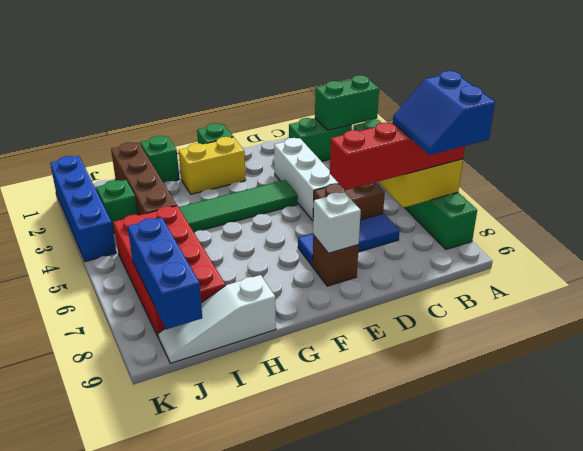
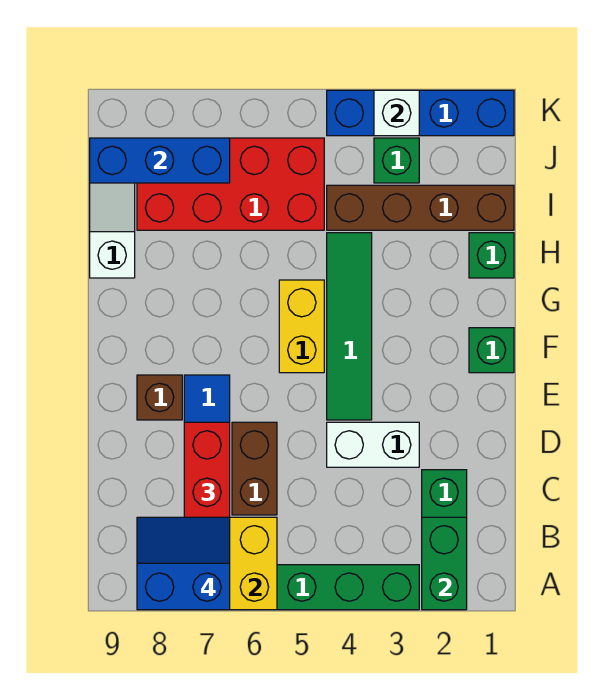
white brick D3:D5 level 1 -> white brick D3:D4 level 1
white brick E8 level 2 -> white brick K3 level 2
yellow brick F2:G2 level 1 -> yellow brick F5:G5 level 1

